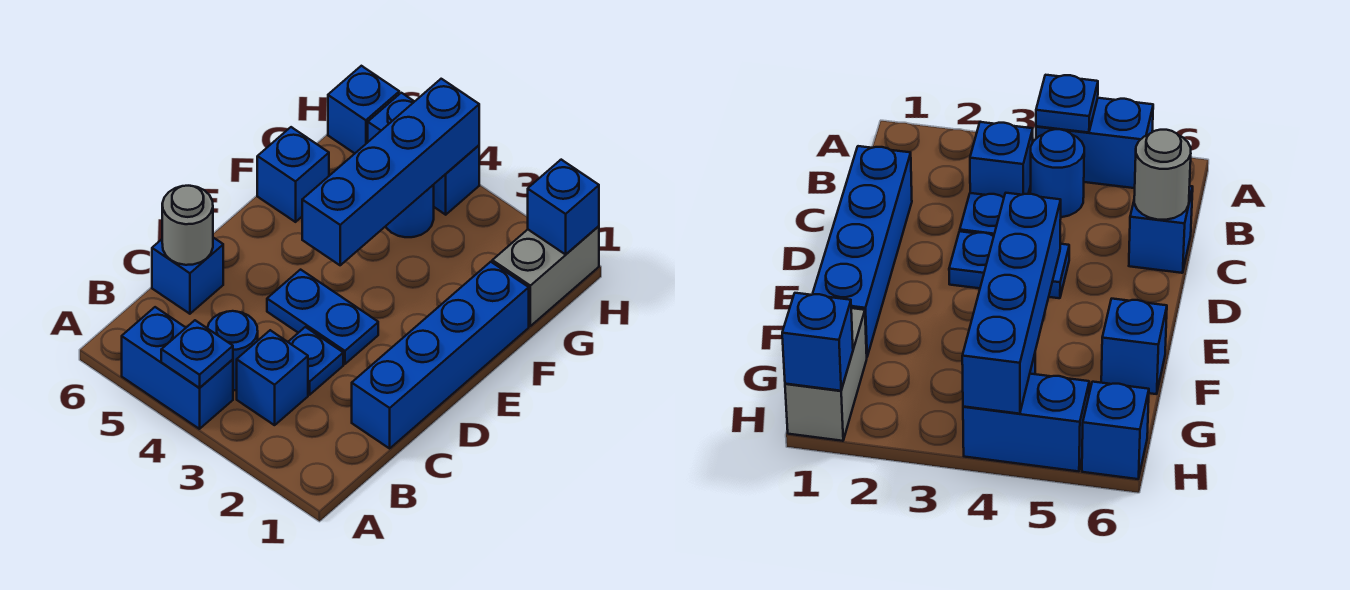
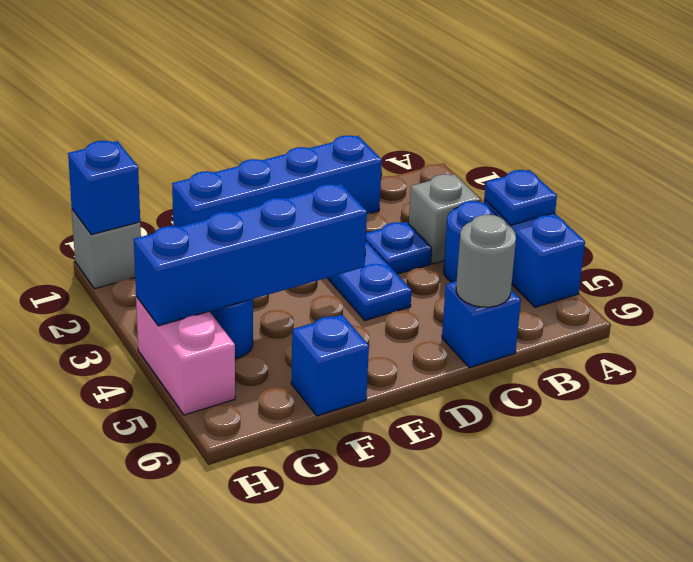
blue brick B3 level 1 -> grey brick B3 level 1
grey brick G1:H1 level 1 -> grey brick H1 level 1
blue brick H4:H5 level 1 -> pink brick H4:H5 level 1
blue brick H6 level 1 -> none

